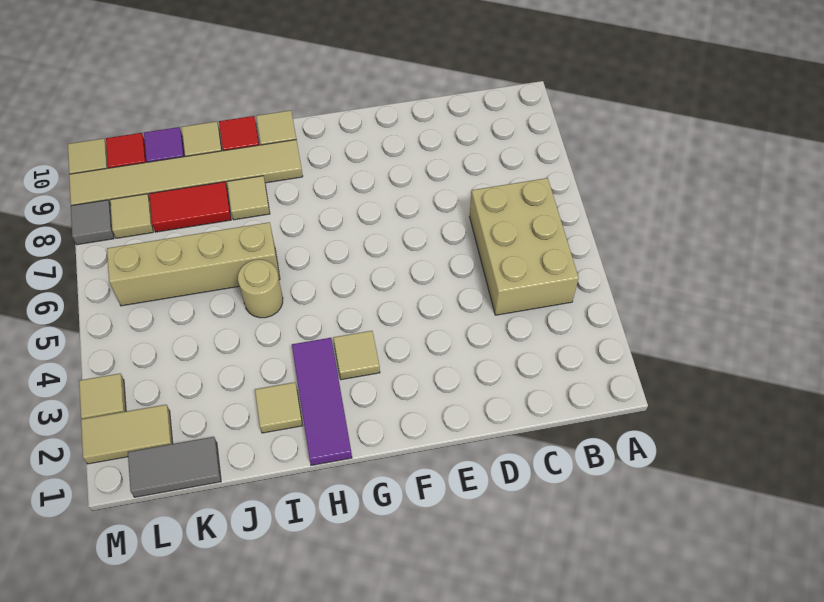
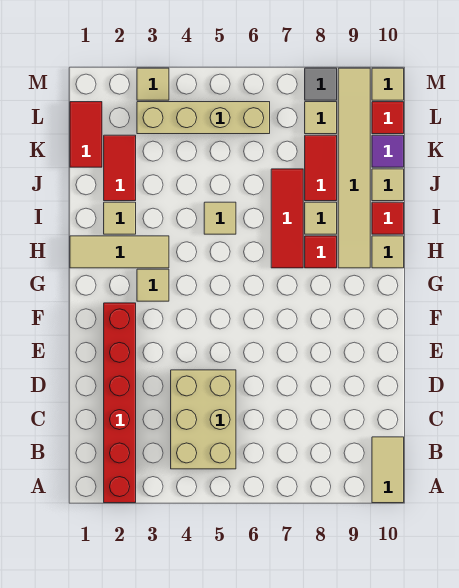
none -> red brick A2:F2 level 1
tan brick B4:C6 level 1 -> tan brick B4:D5 level 1
purple tile H1:H3 level 1 -> tan tile H1:H3 level 1
none -> red tile H7:J7 level 1
none -> red tile H8 level 1
tan round brick I5 level 1 -> tan tile I5 level 1
tan brick I6:L6 level 1 -> tan brick L3:L6 level 1
none -> red tile J2:K2 level 1
grey tile K1:L1 level 1 -> red tile K1:L1 level 1
tan tile L2:M2 level 1 -> tan tile A10:B10 level 1

